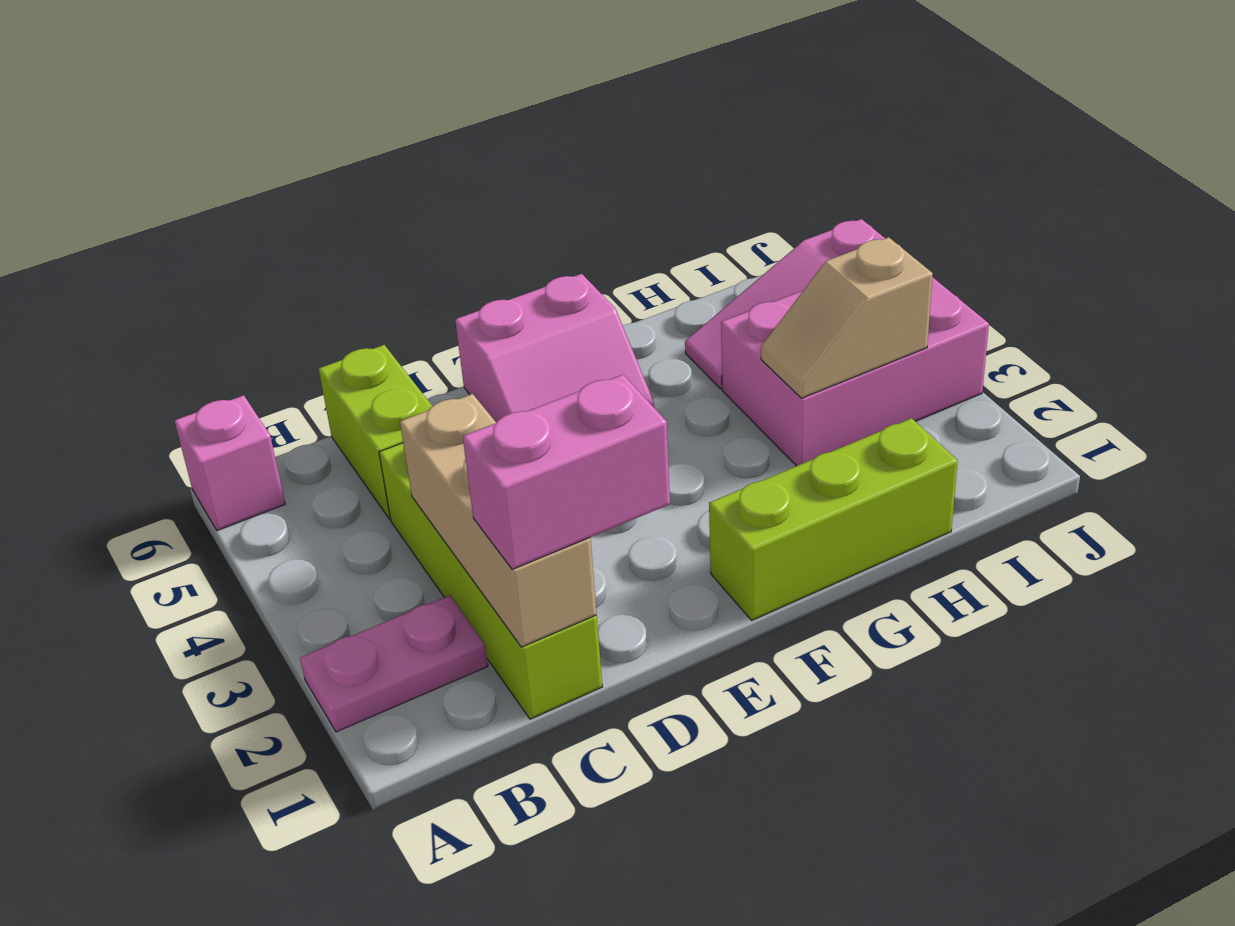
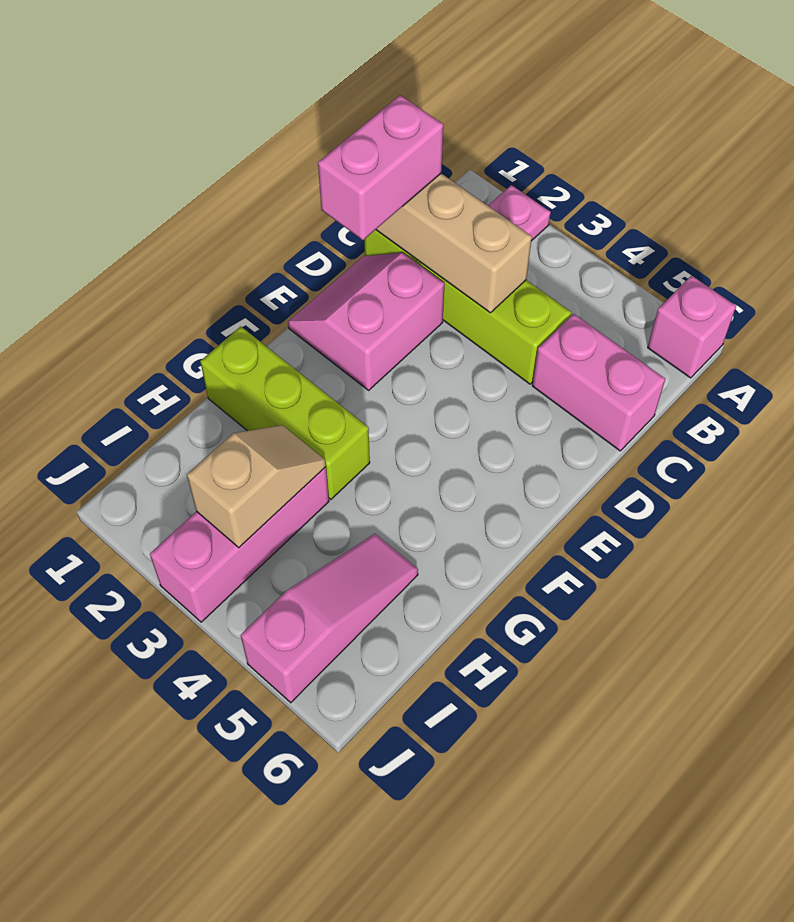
lime brick C5:C6 level 1 -> pink brick C5:C6 level 1
pink slope E5:F6 level 1 top 6 -> pink slope D1:E2 level 1 top 2
lime brick F1:H1 level 1 -> lime brick G1:G3 level 1
pink brick H3:J4 level 1 -> pink brick H3:J3 level 1

